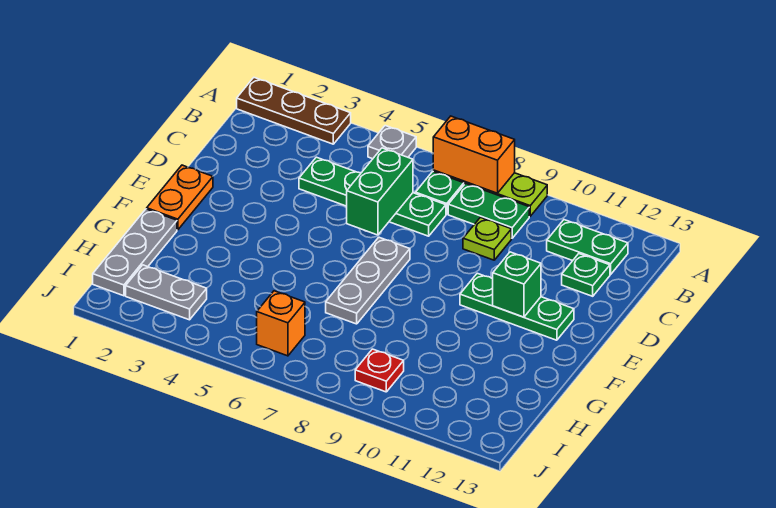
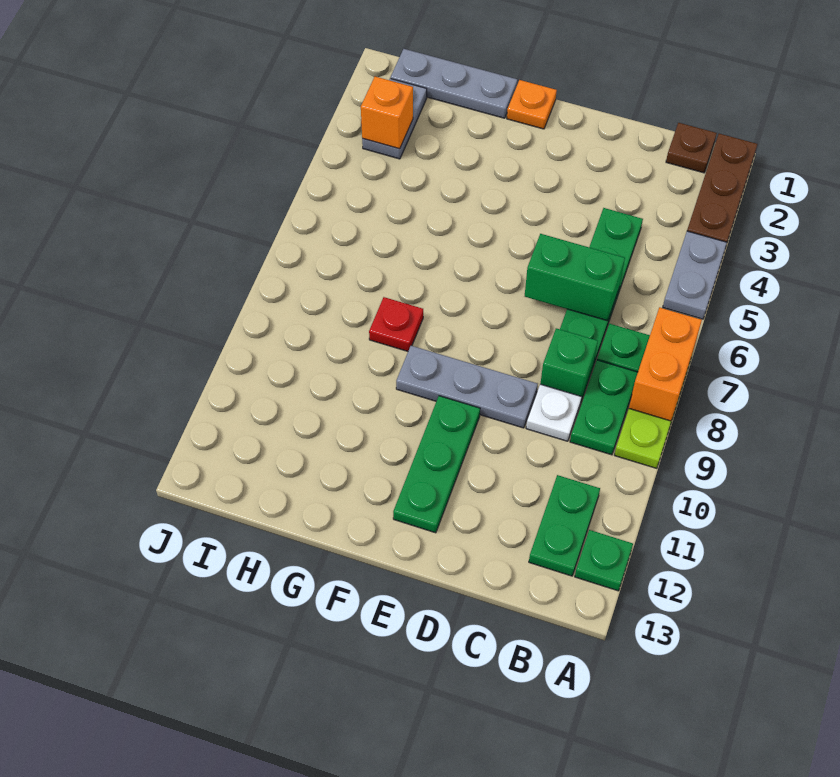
grey plate A5 level 1 -> grey plate A4:A5 level 1
none -> brown plate B1 level 1
lime plate C9 level 1 -> white plate C9 level 1
green plate C12 level 1 -> green plate A12 level 1
orange plate E1:F1 level 1 -> orange plate F1 level 1
grey plate E7:G7 level 1 -> grey plate D9:F9 level 1
green brick E11 level 2 -> green brick C8 level 1
orange brick I6 level 1 -> orange brick I3 level 2
red plate I9 level 1 -> red plate G8 level 1

